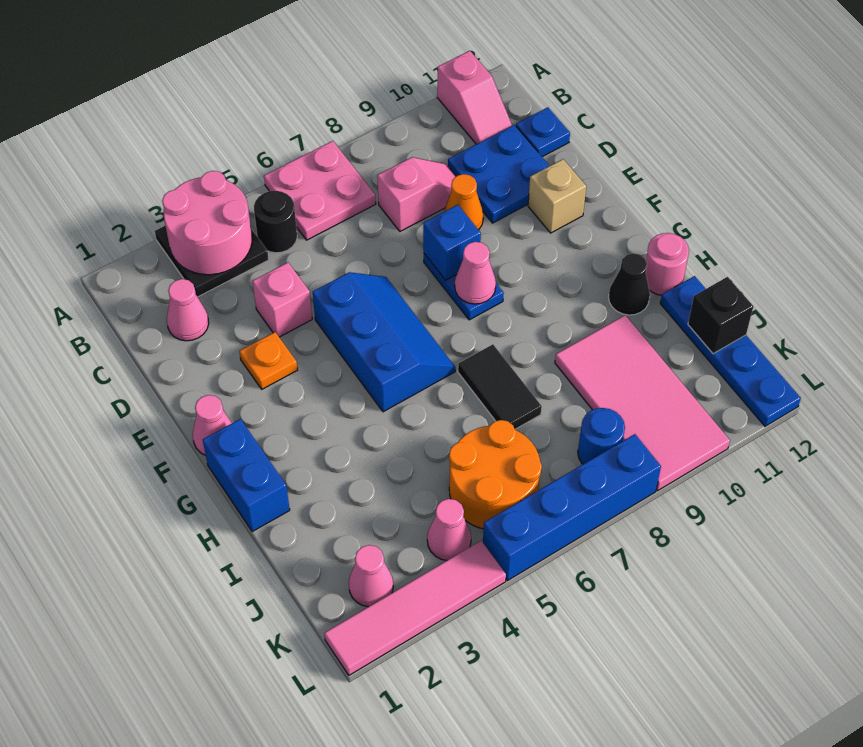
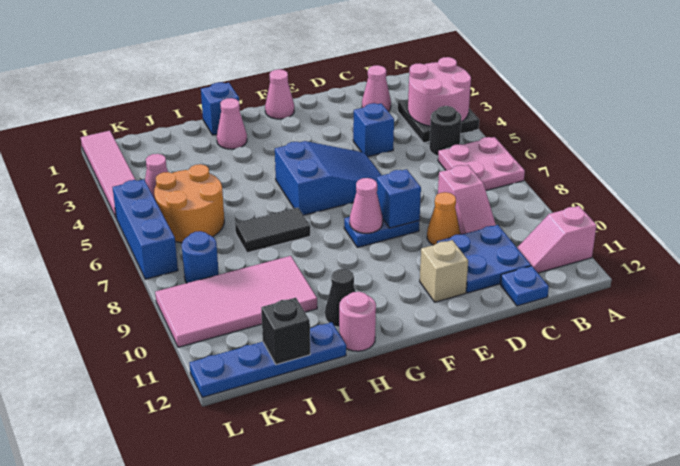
pink brick D4 level 1 -> blue brick D4 level 1
orange plate E3 level 1 -> none
blue slope E5:G6 level 1 top 5 -> blue slope E5:G6 level 1 top G
blue brick G1:H1 level 1 -> blue brick H1 level 1
pink cone K2 level 1 -> pink cone H2 level 1
blue brick L5:L8 level 1 -> blue brick L5:L7 level 1

